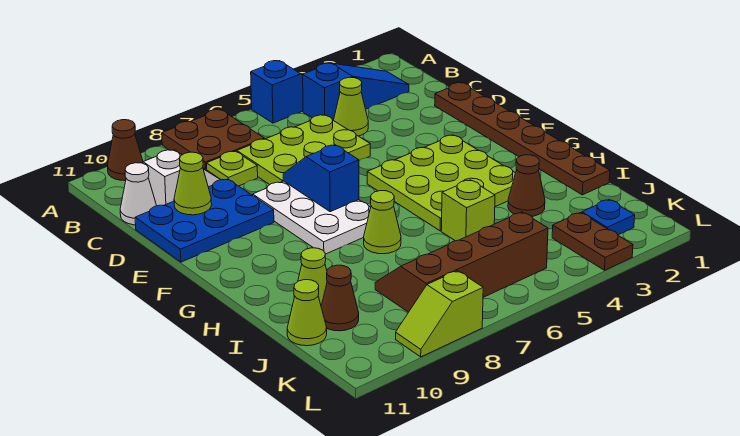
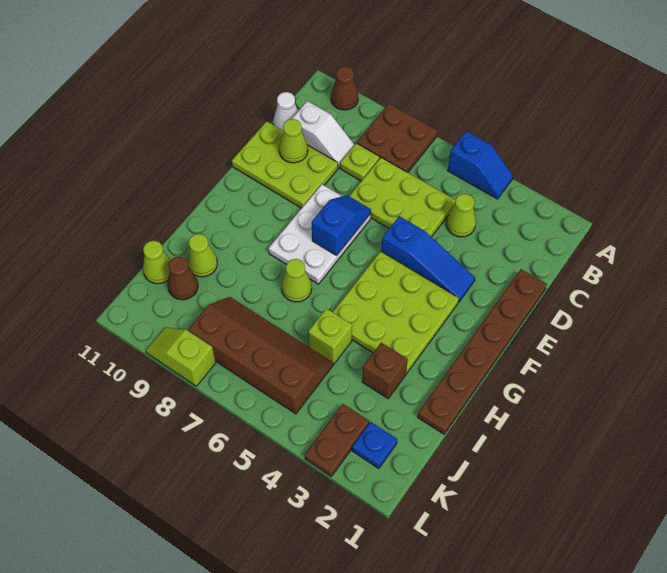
blue slope B2:B4 level 1 top 4 -> blue slope E3:E5 level 1 top 5
blue plate D9:E11 level 1 -> lime plate D9:E11 level 1
brown cone I3 level 1 -> brown brick I3 level 1

